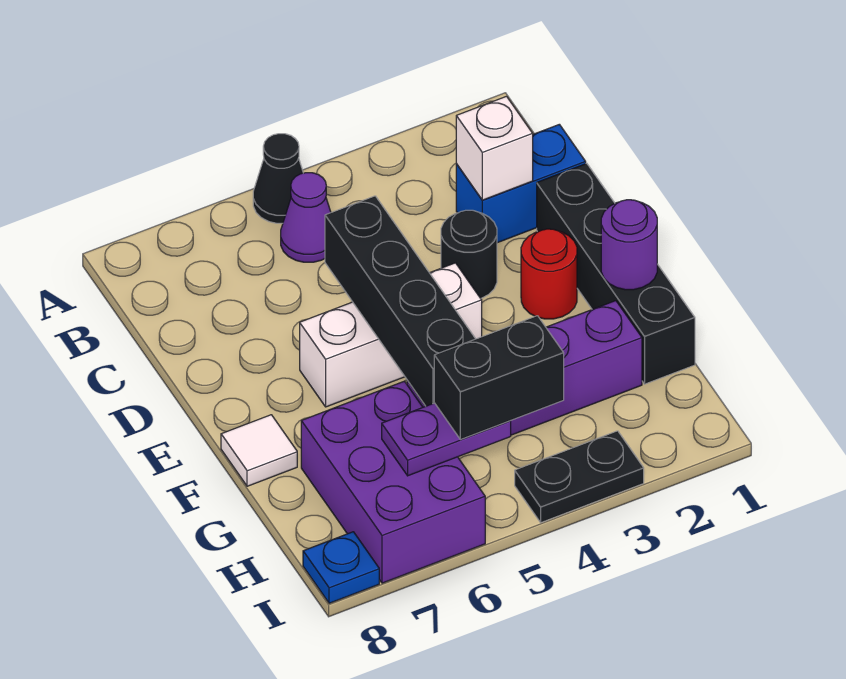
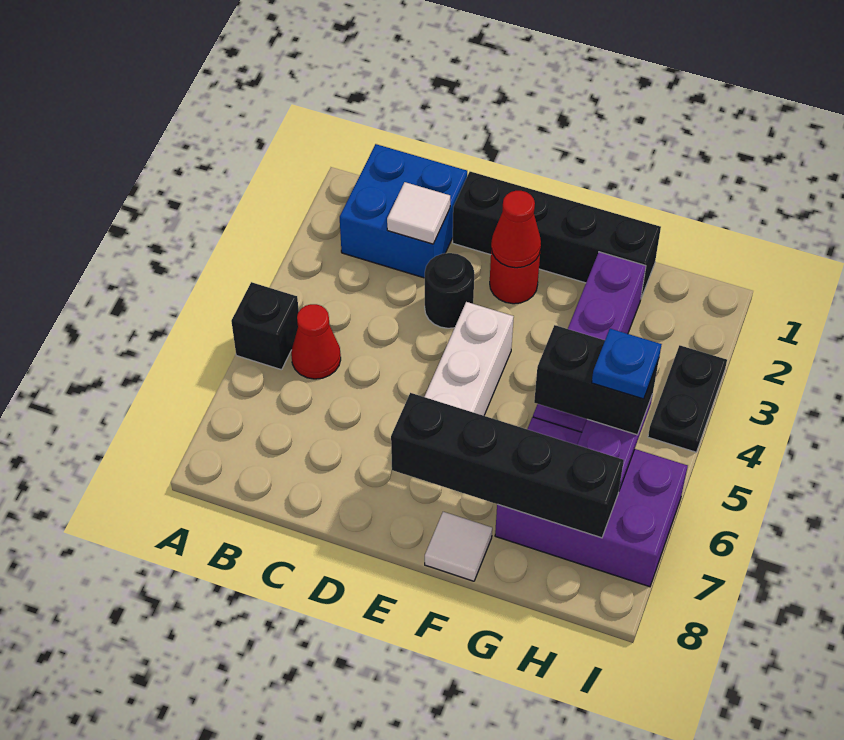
black cone A5 level 1 -> black brick A5 level 1
purple cone B5 level 1 -> red cone B5 level 1
blue brick C1:C2 level 1 -> blue brick B1:C2 level 1
white brick C2 level 2 -> white tile C2 level 2
black brick D5:G5 level 2 -> black brick E7:H7 level 2
none -> red cone E2 level 2
purple round brick F1 level 2 -> none
black brick H4:H5 level 3 -> black brick G5:H5 level 3
blue plate I8 level 1 -> blue plate H5 level 4

